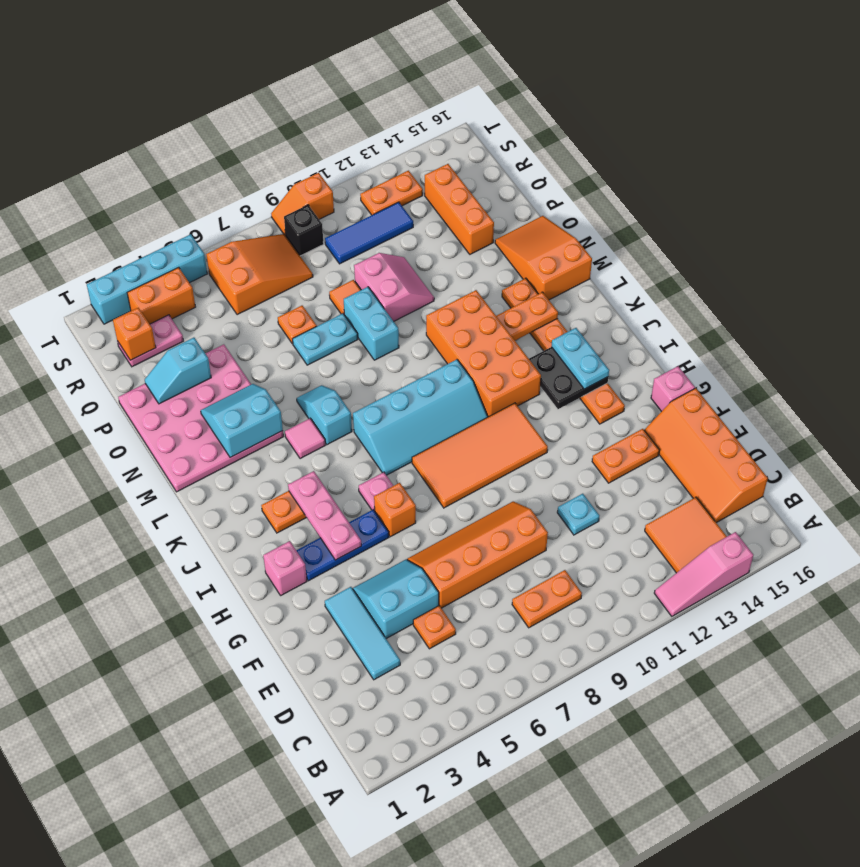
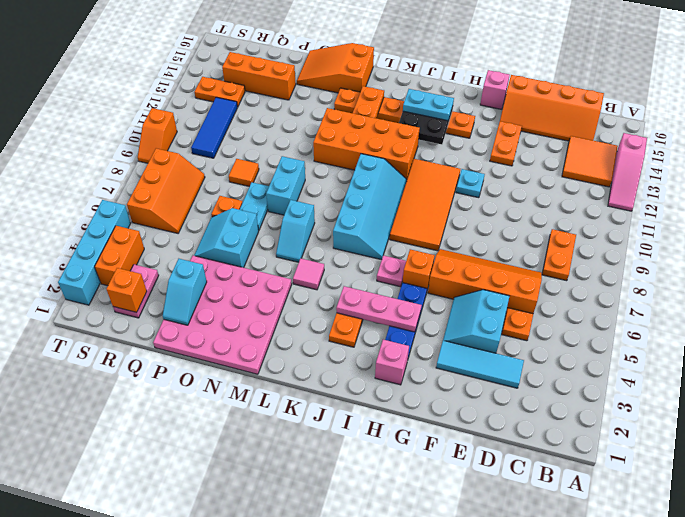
orange slope E6:F9 level 1 top E -> orange slope D6:G7 level 1 top 6
cyan plate E11 level 1 -> cyan plate G11 level 1
cyan slope L6:M6 level 1 top L -> cyan slope M6:M7 level 1 top 7
cyan slope M3:N4 level 2 top M -> cyan slope O5:P6 level 1 top O
cyan brick N9:O9 level 1 -> cyan brick N8:N9 level 1
pink slope O10:P11 level 1 top 10 -> none
orange slope R6:S8 level 1 top 6 -> orange slope R6:S8 level 1 top S
black brick S9 level 1 -> none
orange plate S12:S13 level 1 -> orange plate R13:S13 level 1

